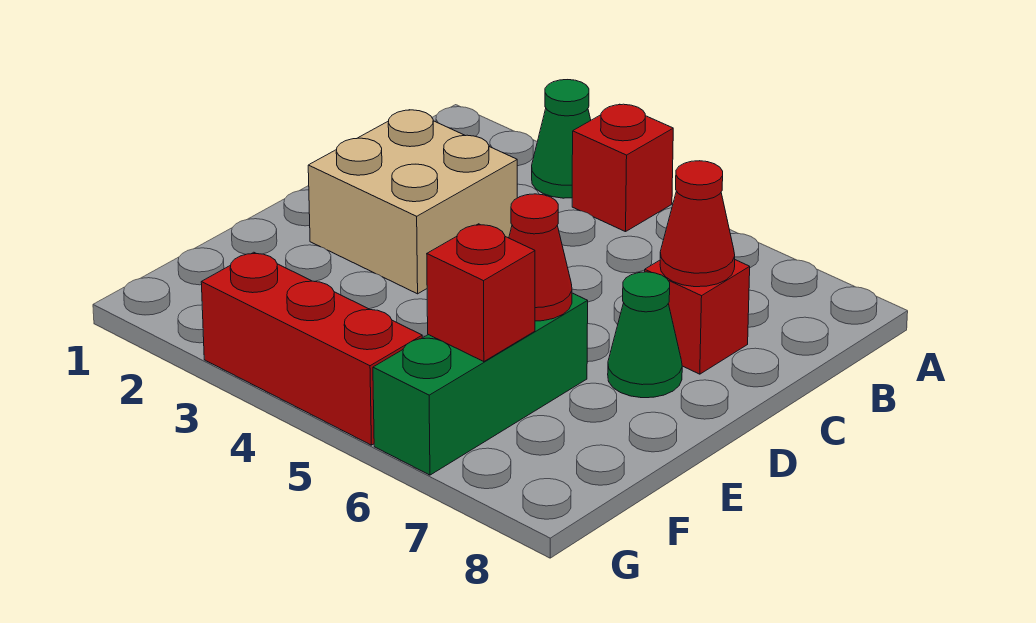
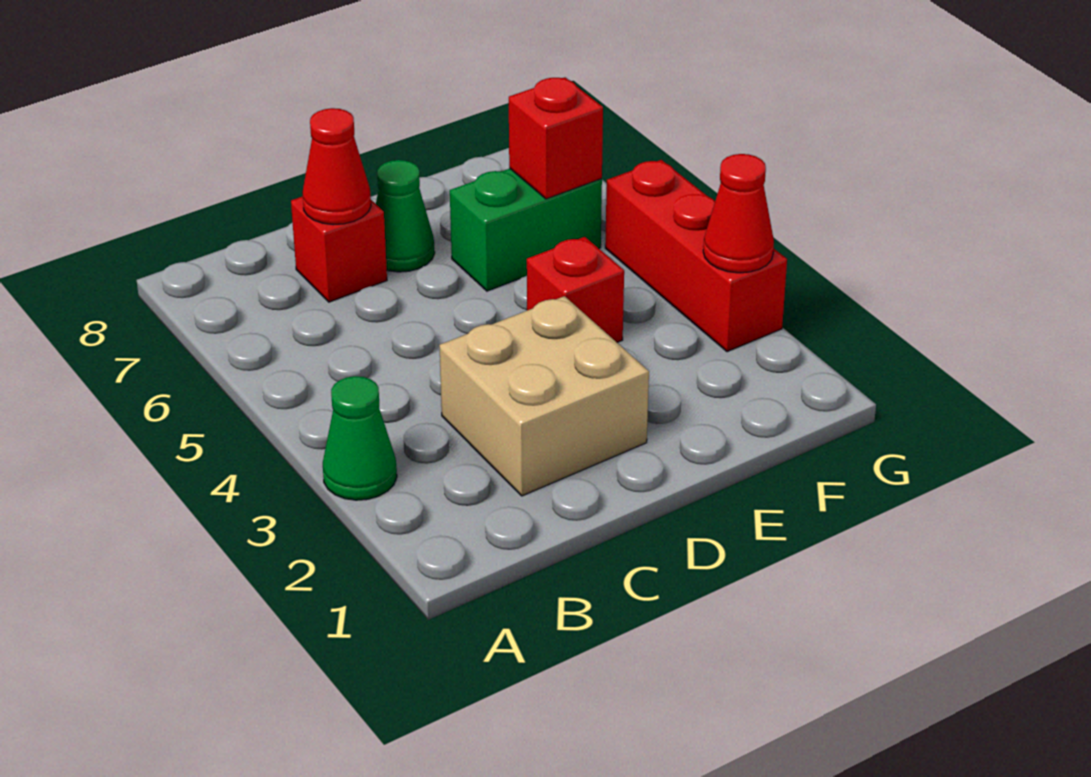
red brick A4 level 1 -> red brick E4 level 1
green brick E6:G6 level 1 -> green brick E6:F6 level 1
red cone E6 level 2 -> red cone G3 level 2

